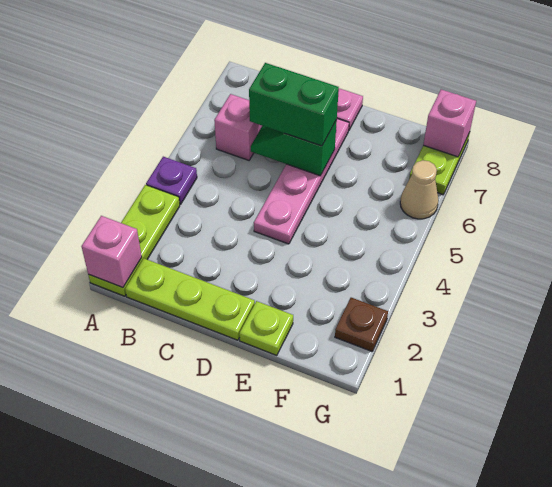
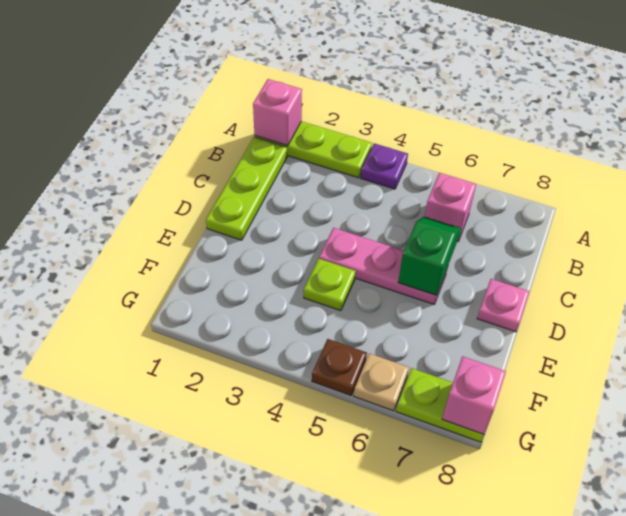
green brick C6:D6 level 3 -> none
pink plate D4:D7 level 1 -> pink plate D4:D6 level 1
lime plate E1 level 1 -> lime plate E4 level 1
brown plate G2 level 1 -> brown plate G5 level 1
tan cone G6 level 1 -> tan plate G6 level 1

